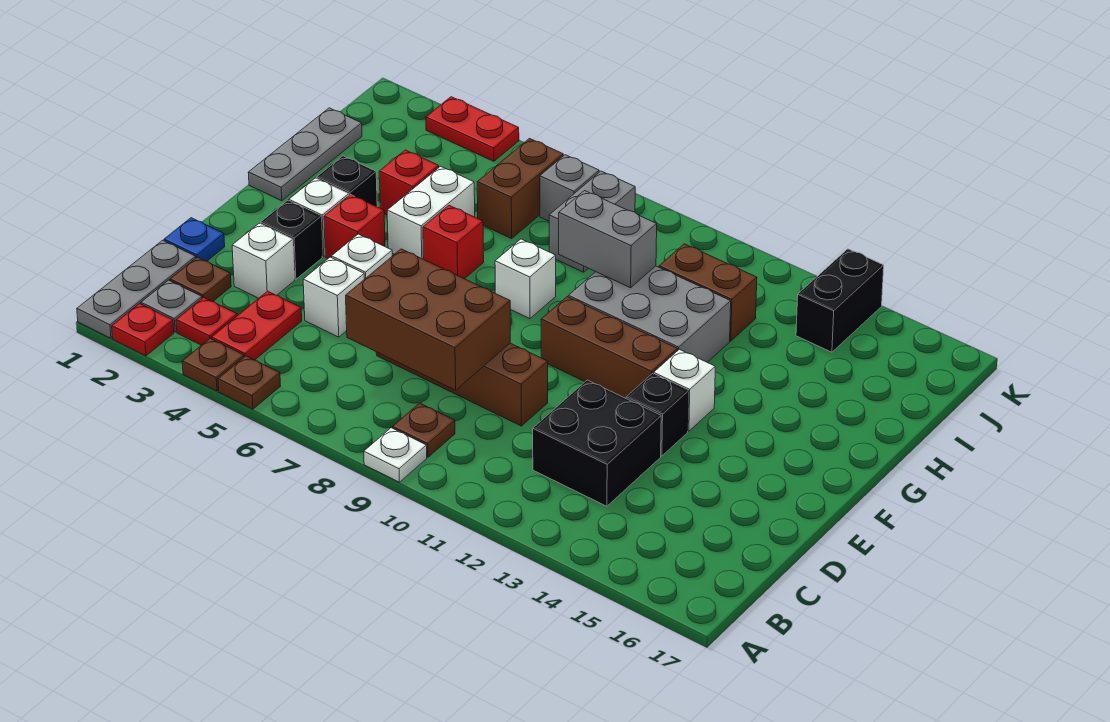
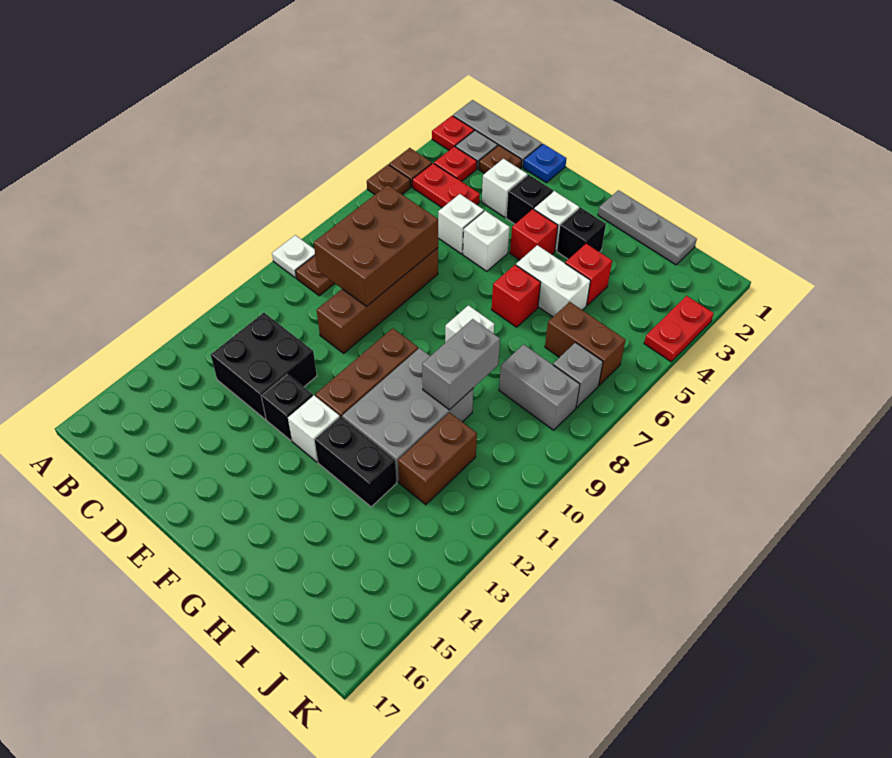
black brick J14:K14 level 1 -> black brick G13:H13 level 1

